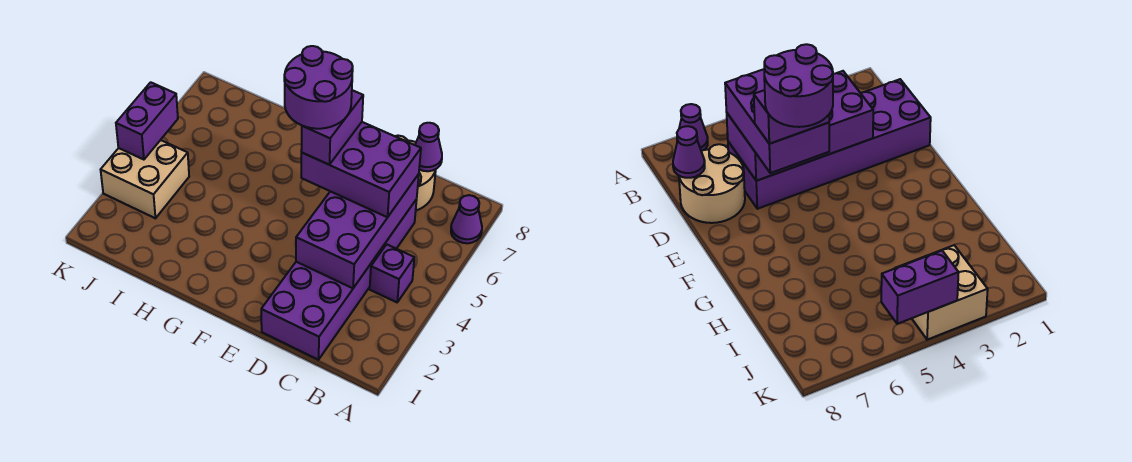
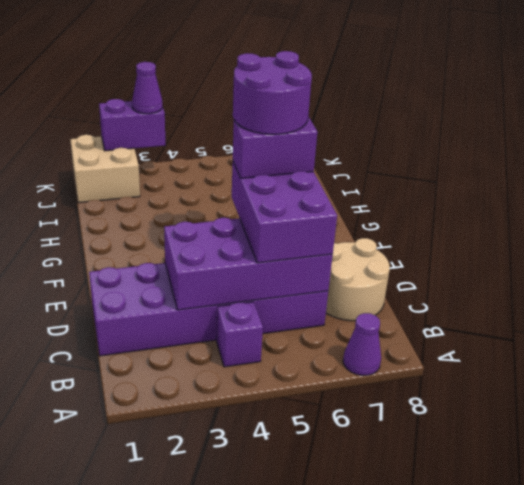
purple cone C8 level 2 -> purple cone K3 level 3
tan brick J3:K4 level 1 -> tan brick J1:K2 level 1
purple brick K4:K5 level 2 -> purple brick K2:K3 level 2

